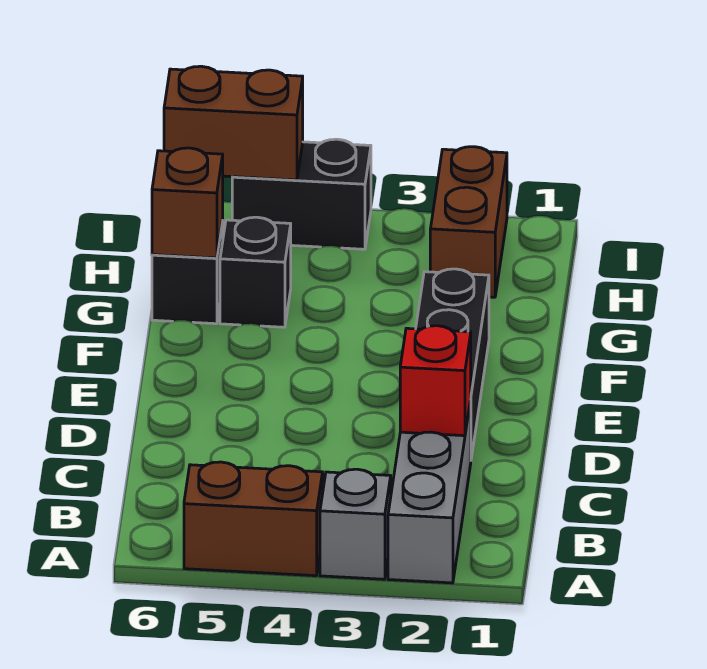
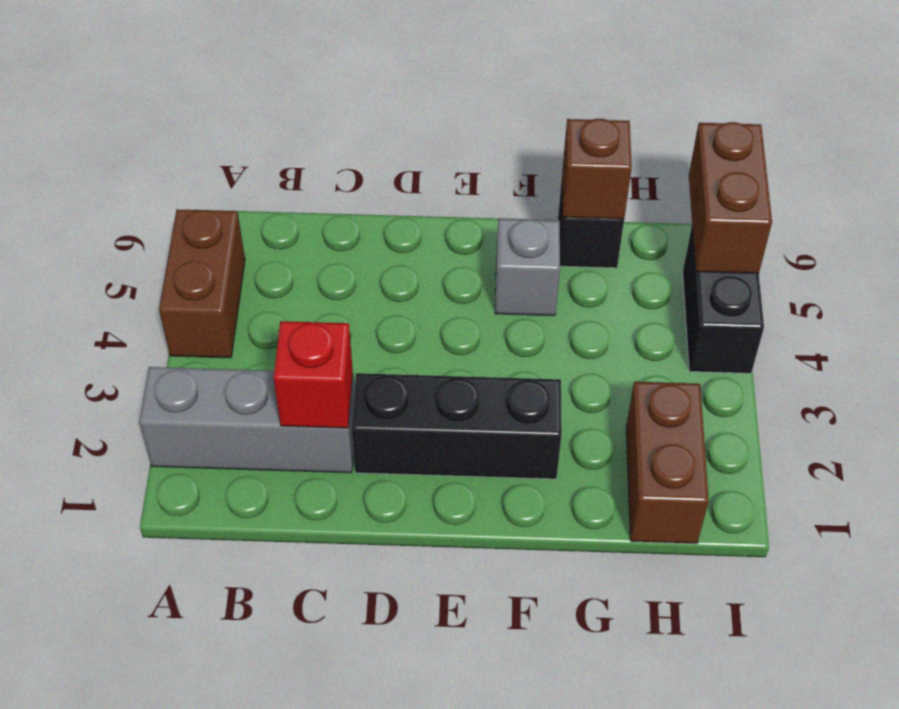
grey brick A3 level 1 -> grey brick F5 level 1
black brick G5 level 1 -> none
brown brick H2:I2 level 1 -> brown brick H1:H2 level 1

